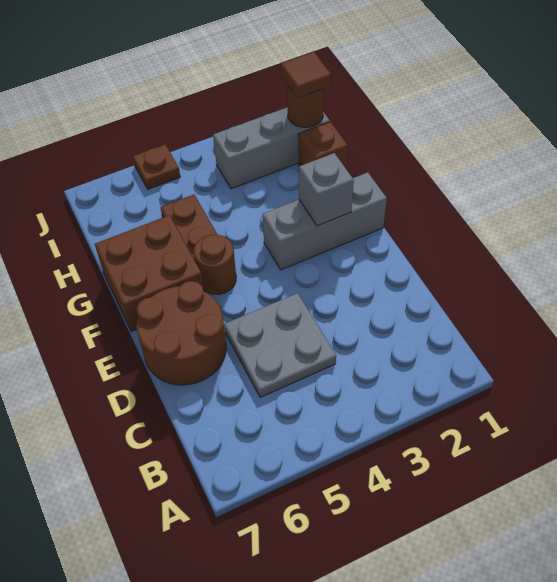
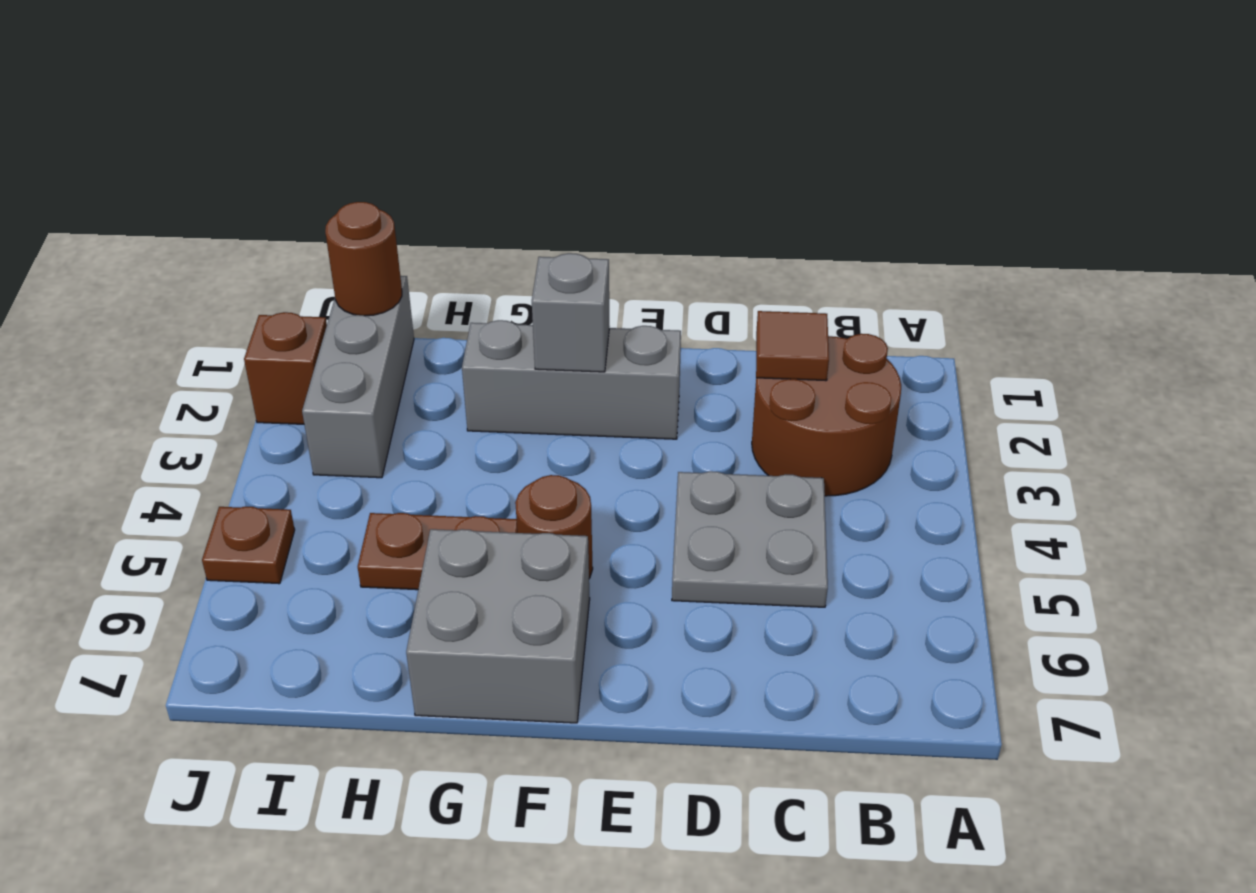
brown round brick D6:E7 level 1 -> brown round brick B2:C3 level 1
grey brick F1:F3 level 1 -> grey brick E2:G2 level 1
brown brick F6:G7 level 1 -> grey brick F6:G7 level 1
brown brick H1 level 1 -> brown brick J2 level 1
brown tile I1 level 3 -> brown tile C2 level 2

